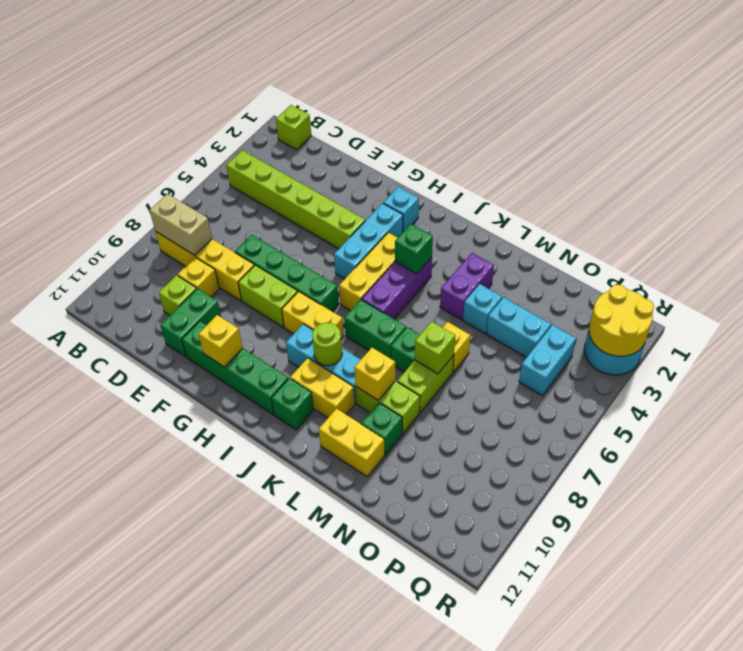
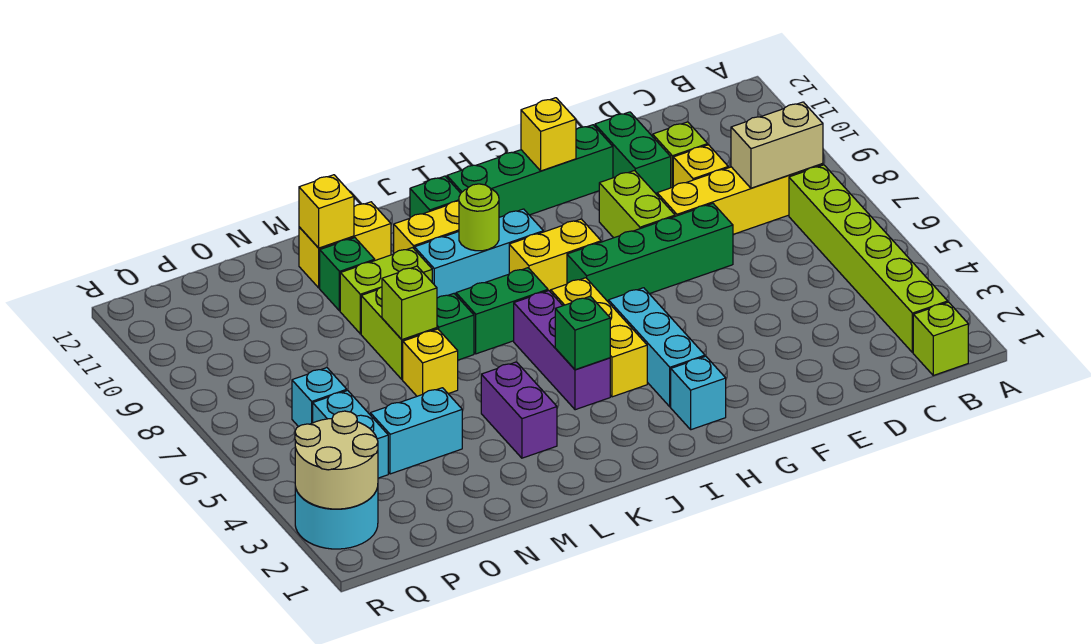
lime brick B4:G4 level 1 -> lime brick B2:B7 level 1
lime brick F8:G8 level 1 -> lime brick F8:F9 level 1
yellow brick L9 level 2 -> yellow brick M11 level 2
cyan brick M4 level 1 -> cyan brick P6 level 1
yellow round brick Q2:R3 level 2 -> tan round brick Q2:R3 level 2

